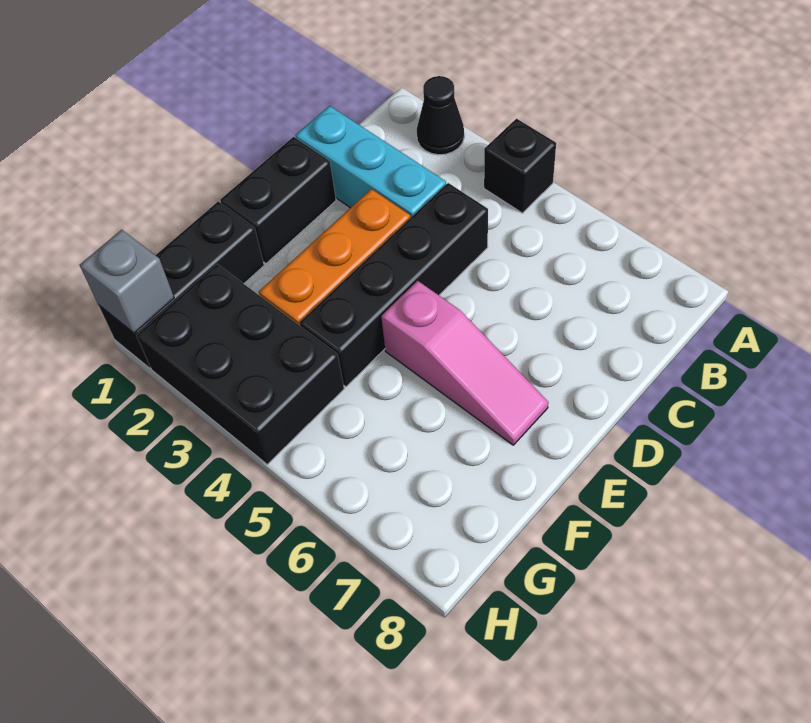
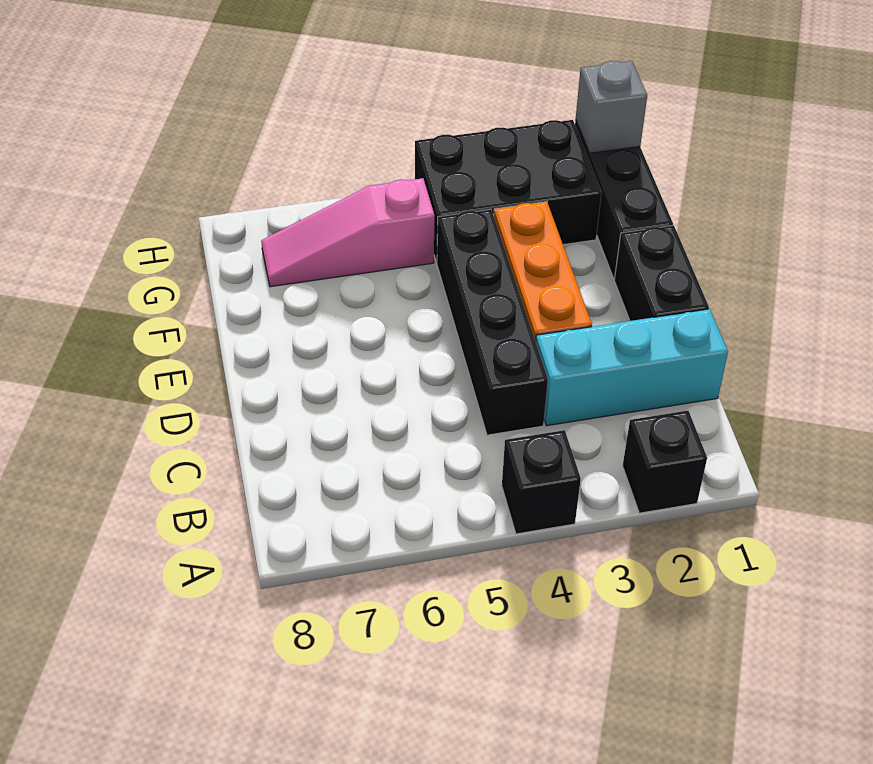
black cone A2 level 1 -> black brick A2 level 1
pink slope E5:E7 level 1 top 5 -> pink slope G5:G7 level 1 top 5

